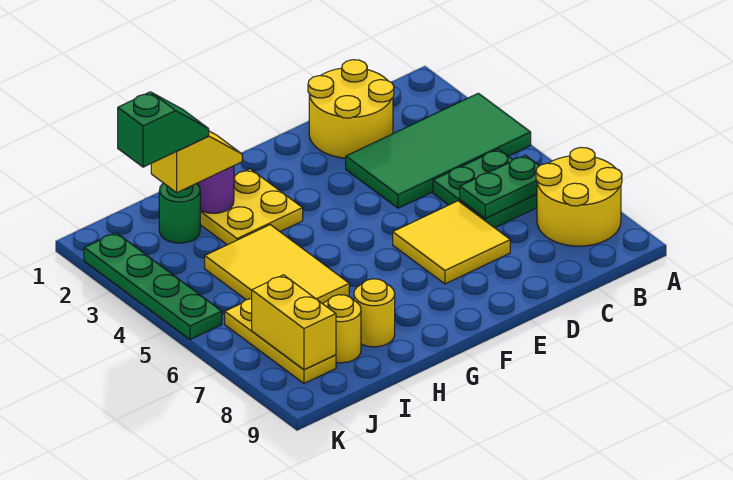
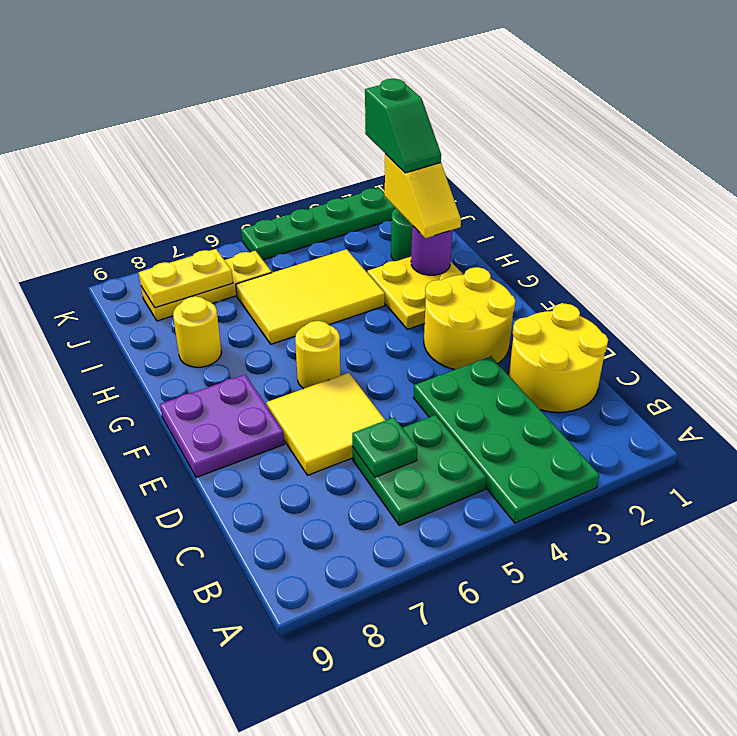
green tile A3:D4 level 1 -> green plate A3:D4 level 1
yellow round brick A7:B8 level 1 -> yellow round brick E2:F3 level 1
green plate B6:C6 level 2 -> green plate C6 level 2
none -> purple plate E8:F9 level 1
yellow round brick I8 level 1 -> yellow round brick F6 level 1
yellow brick J7:J8 level 2 -> yellow plate J7:J8 level 2

